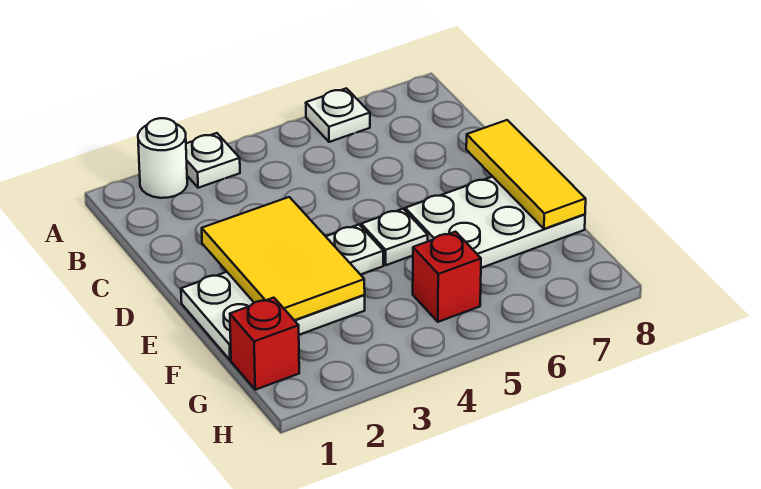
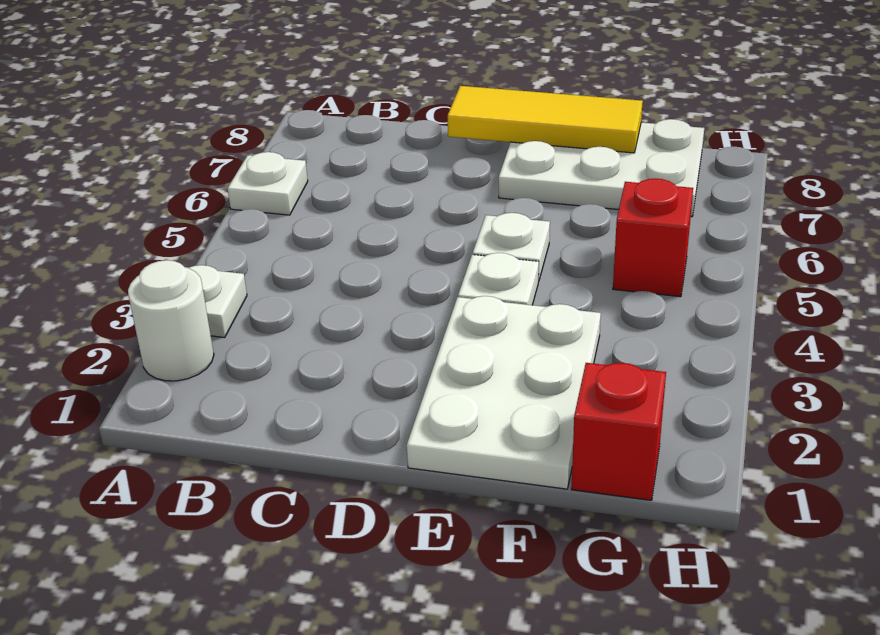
yellow tile D2:F3 level 2 -> none
white plate E6:F8 level 1 -> white plate E7:G8 level 1

